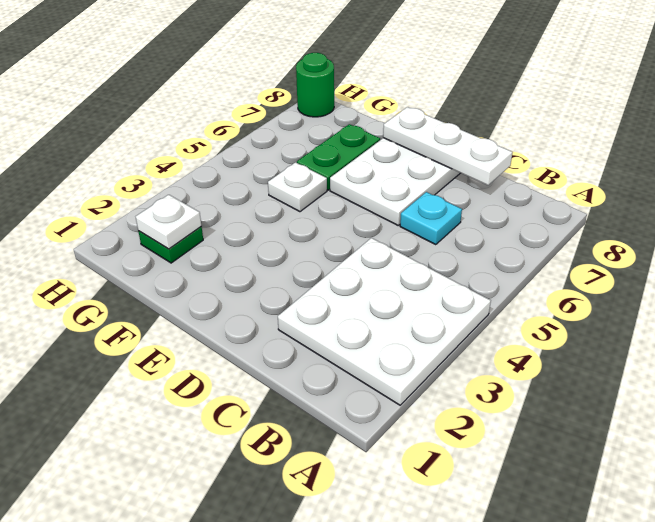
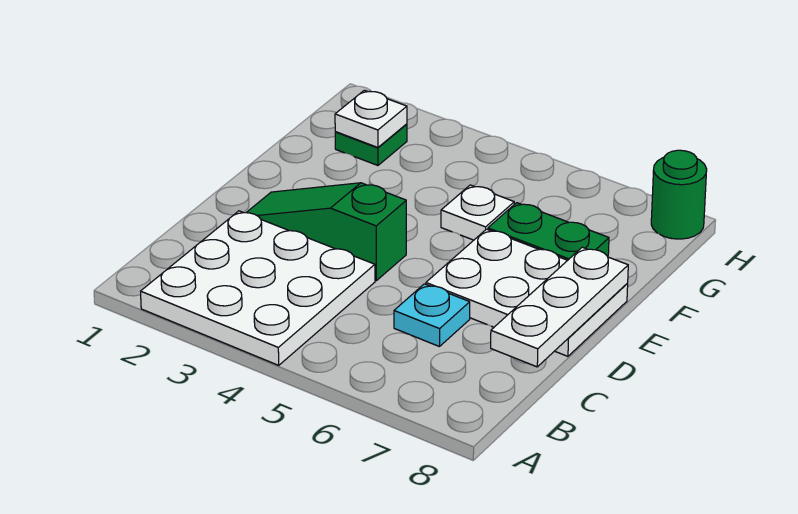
none -> green slope D2:D4 level 1 top 4

